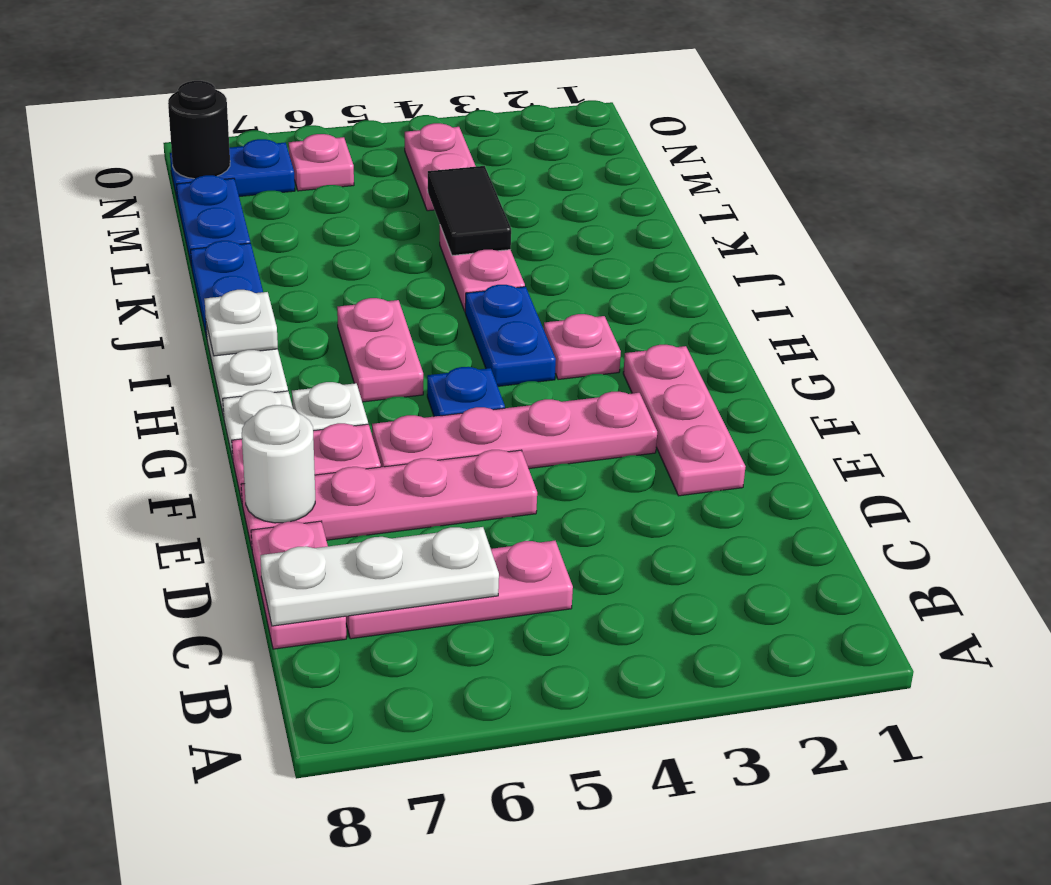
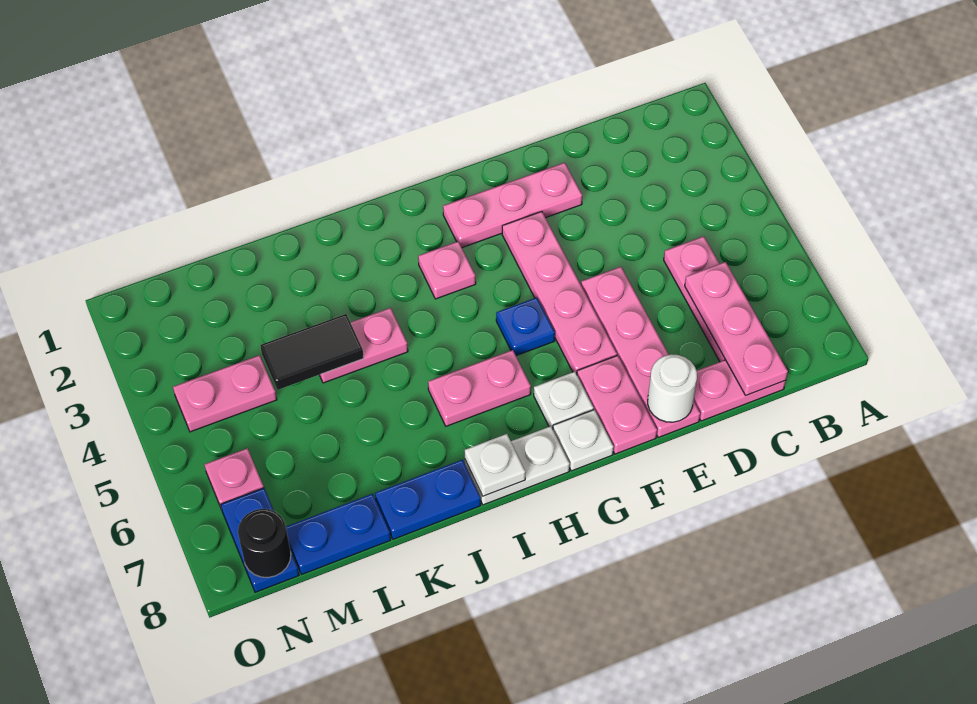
white plate C6:C8 level 2 -> pink plate C6:C8 level 2
blue plate H4:I4 level 1 -> none

